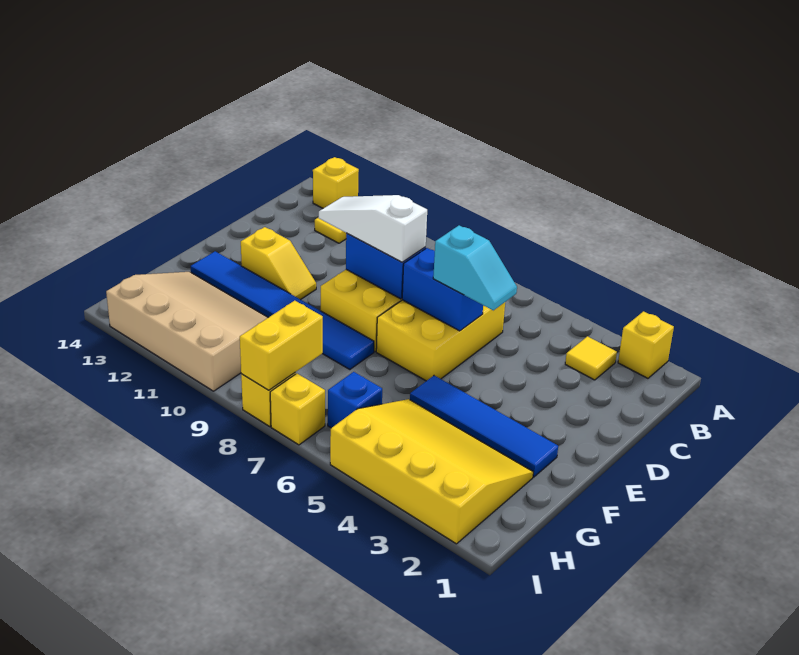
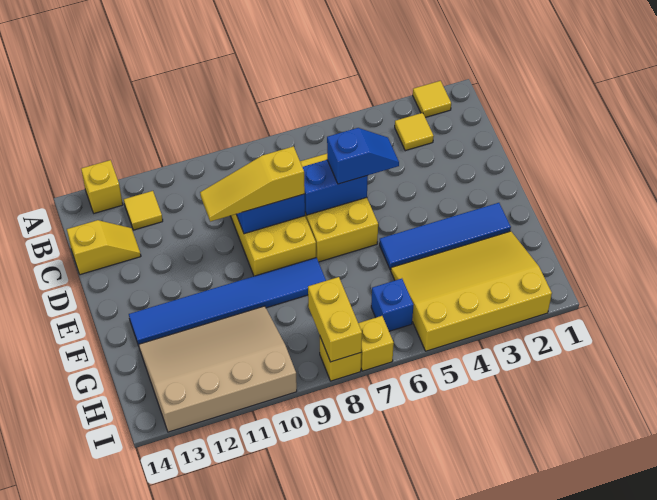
yellow brick A2 level 1 -> yellow tile A2 level 1
cyan slope D5:D6 level 3 top 6 -> blue slope D5:D6 level 3 top 6
white slope D8:D10 level 3 top 8 -> yellow slope D8:D10 level 3 top 8
yellow slope E11:E12 level 1 top 12 -> yellow slope C13:C14 level 1 top 14

